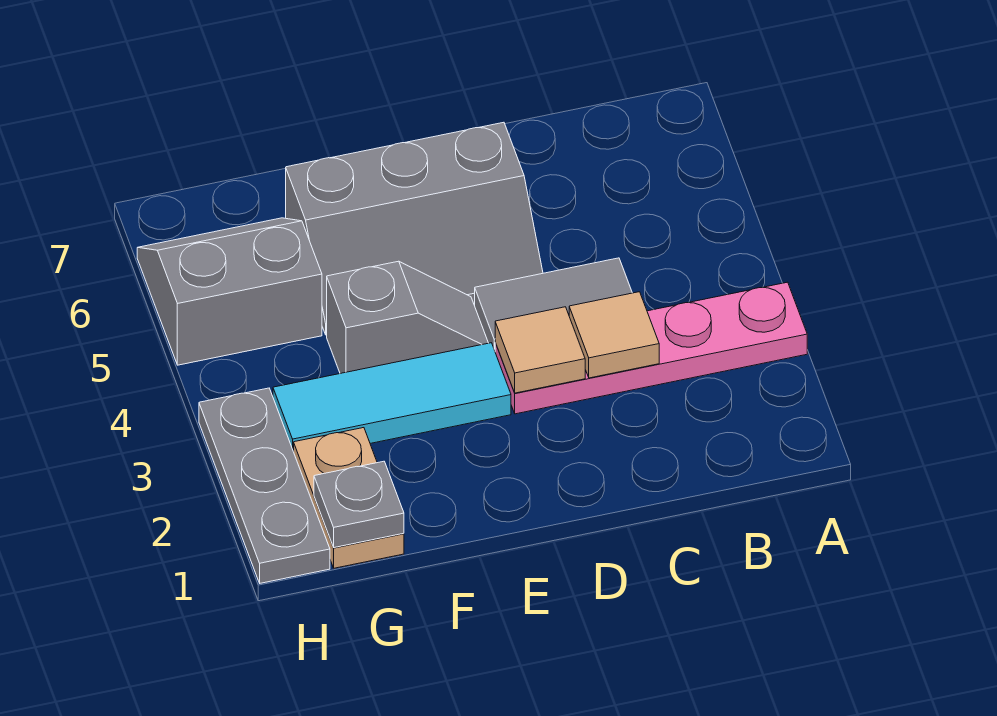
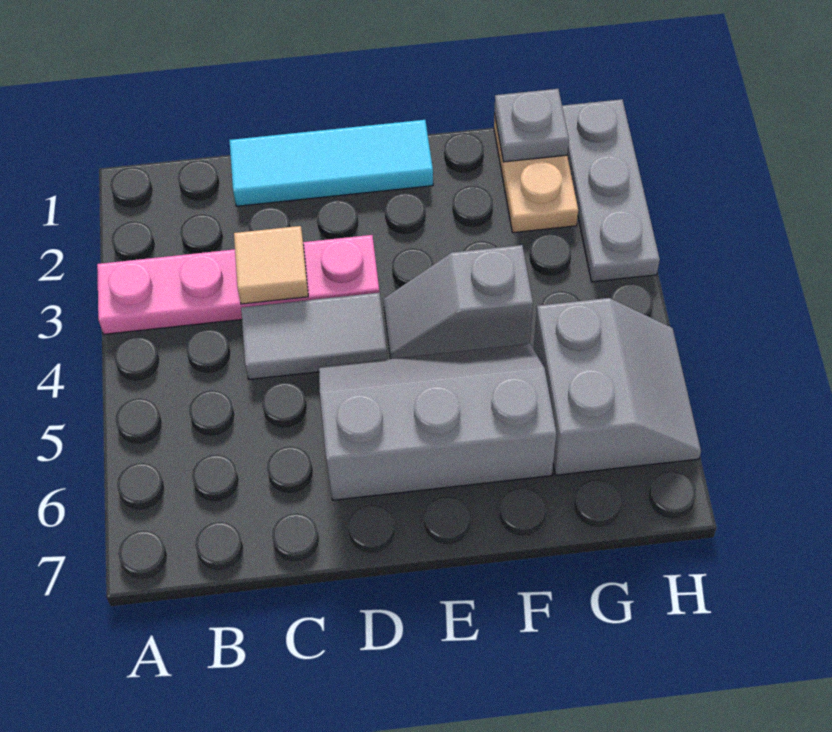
tan tile D3 level 2 -> none
cyan tile E3:G3 level 1 -> cyan tile C1:E1 level 1
grey slope G5:H6 level 1 top 5 -> grey slope G5:H6 level 1 top G

